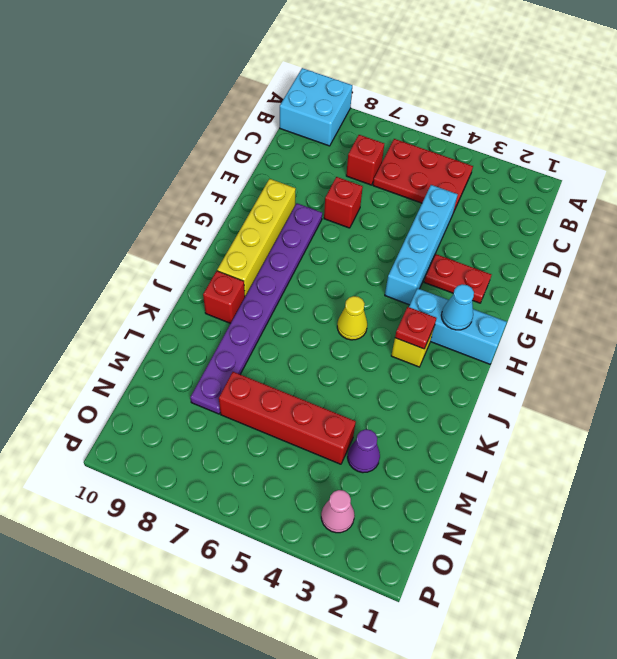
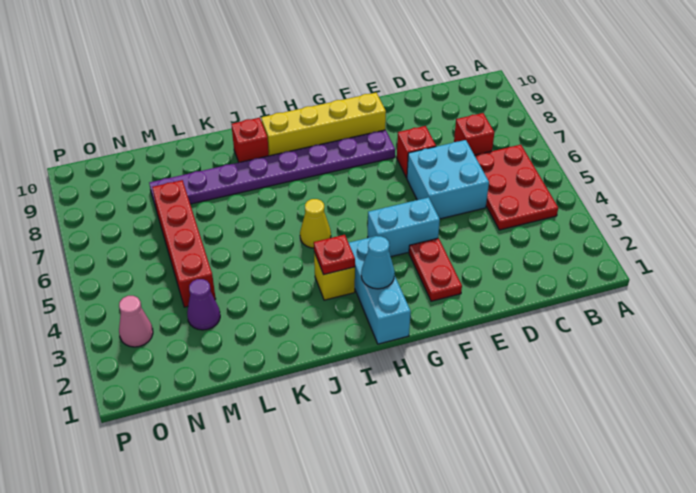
cyan brick A9:B10 level 1 -> cyan brick D5:E6 level 1
cyan brick D4:G4 level 1 -> cyan brick F4:G4 level 1

